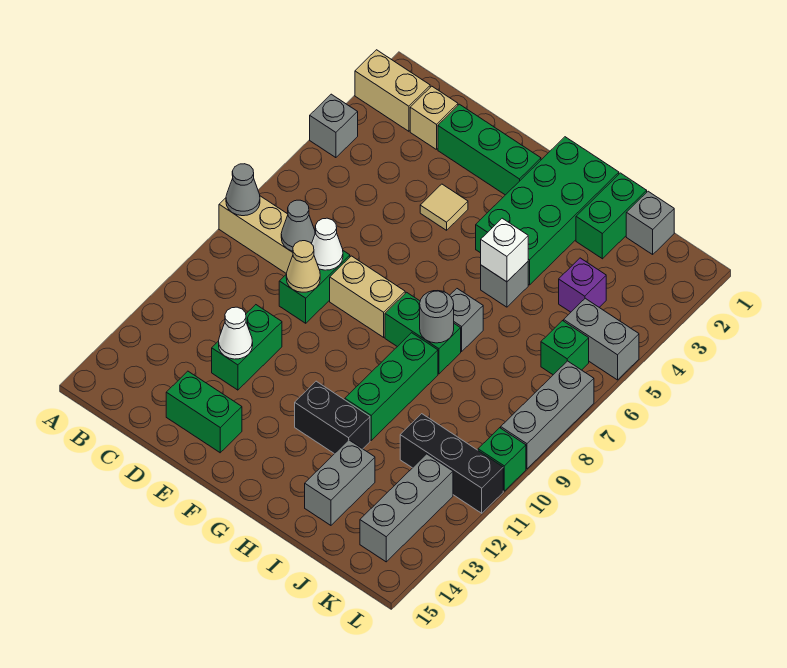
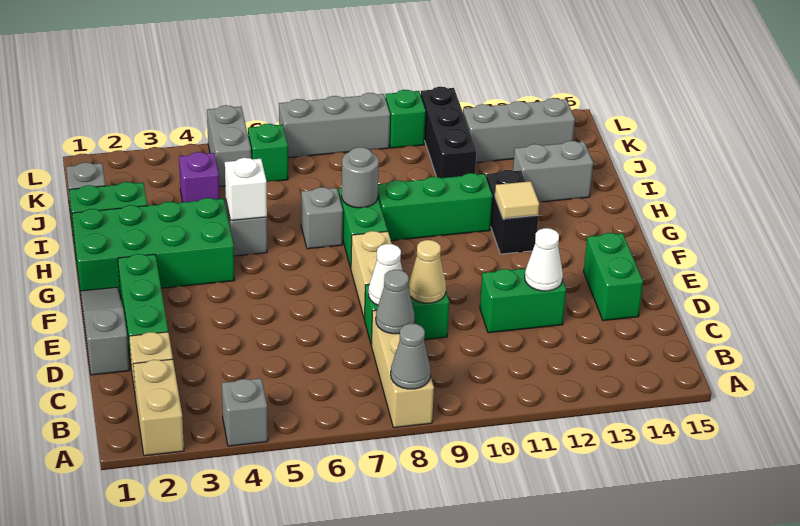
none -> grey slope D1:F1 level 1 top D
tan tile E4 level 1 -> tan tile G12 level 2

